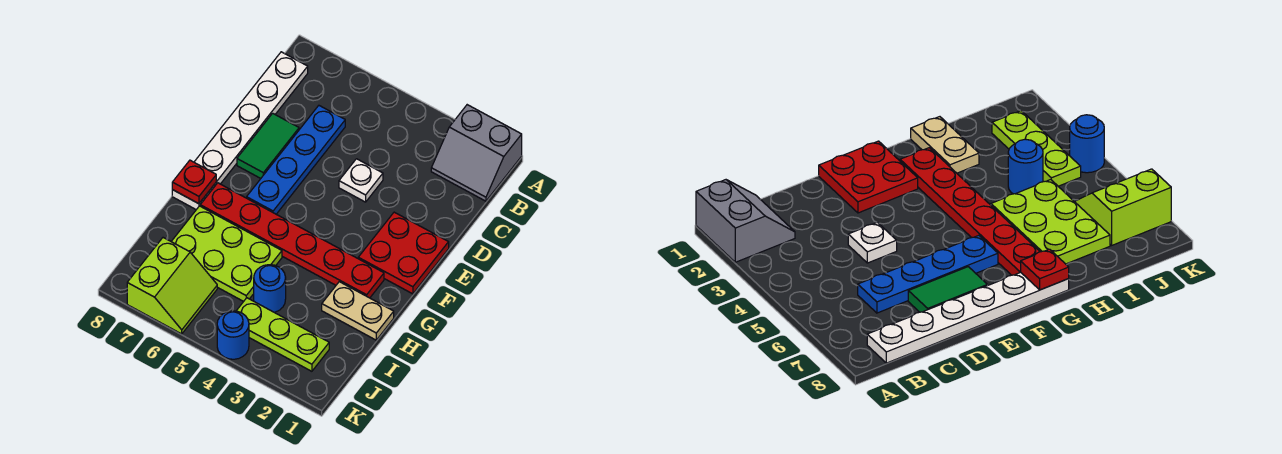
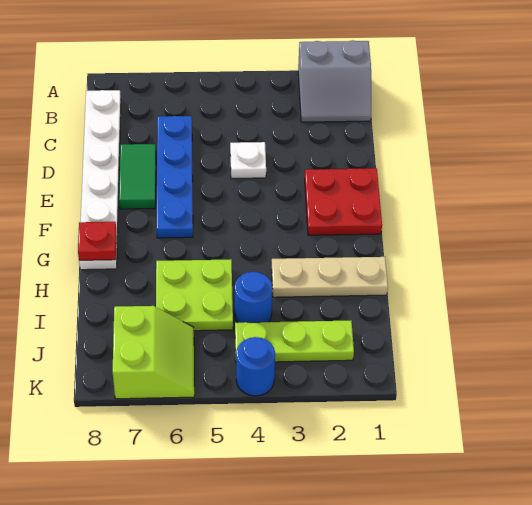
red plate G2:G7 level 1 -> none
tan plate H1:H2 level 1 -> tan plate H1:H3 level 1
lime plate H5:I7 level 1 -> lime plate H5:I6 level 1

